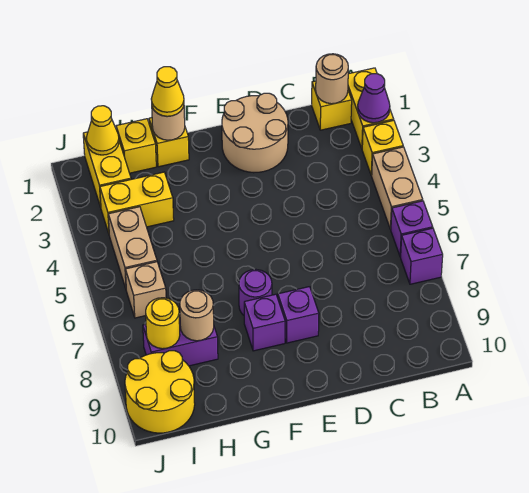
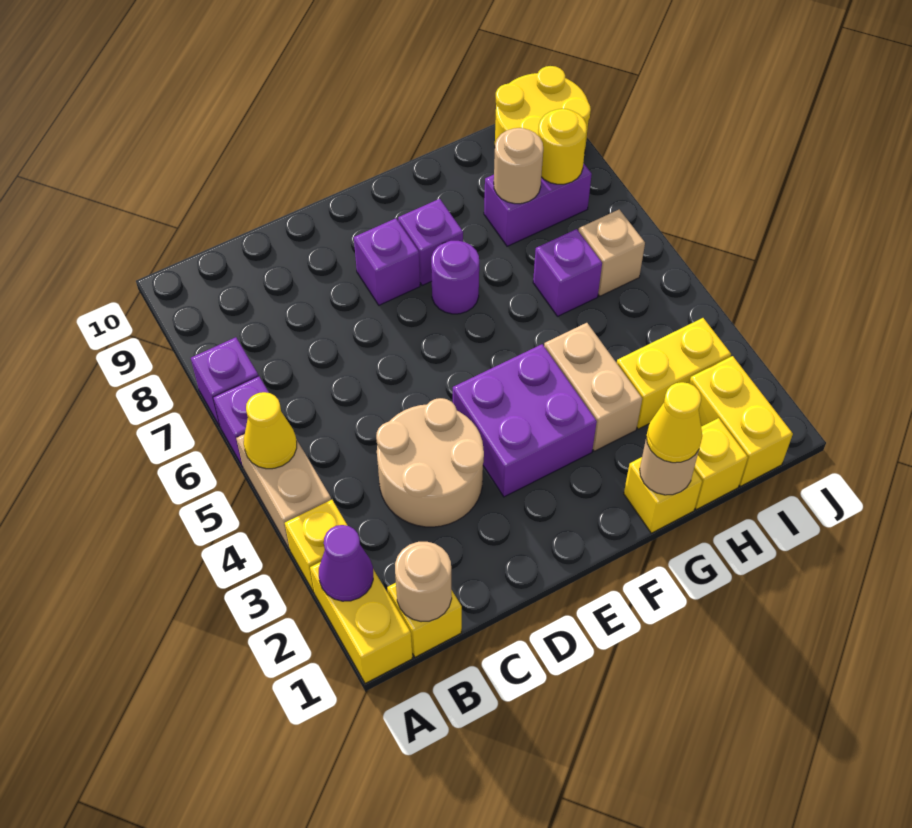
tan round brick D1:E2 level 1 -> tan round brick C3:D4 level 1
none -> purple brick E3:F4 level 1
none -> purple brick H6 level 1
yellow cone I1 level 2 -> yellow cone A5 level 2
tan brick I4:I5 level 1 -> tan brick G3:G4 level 1

